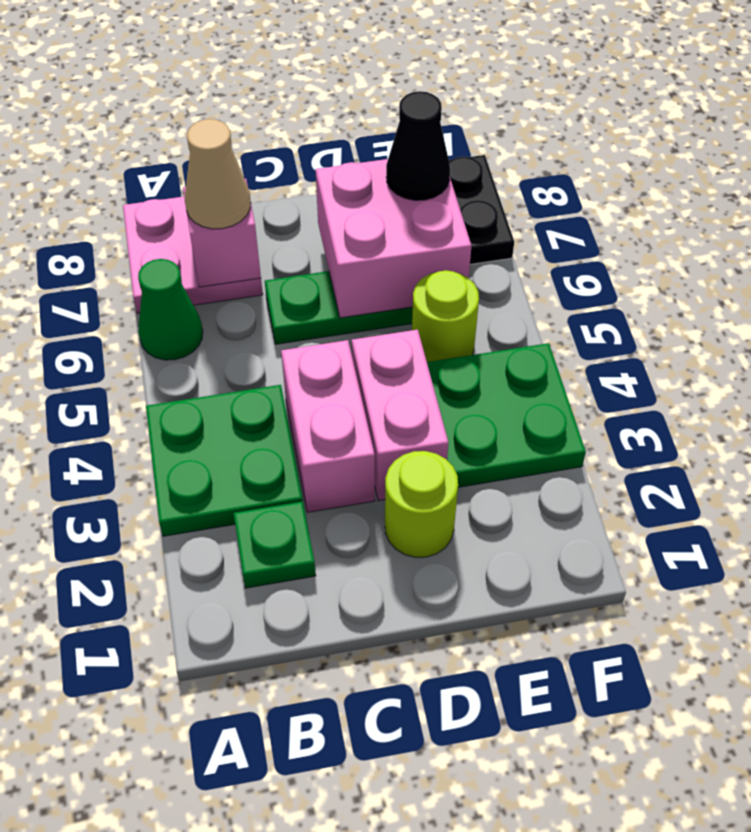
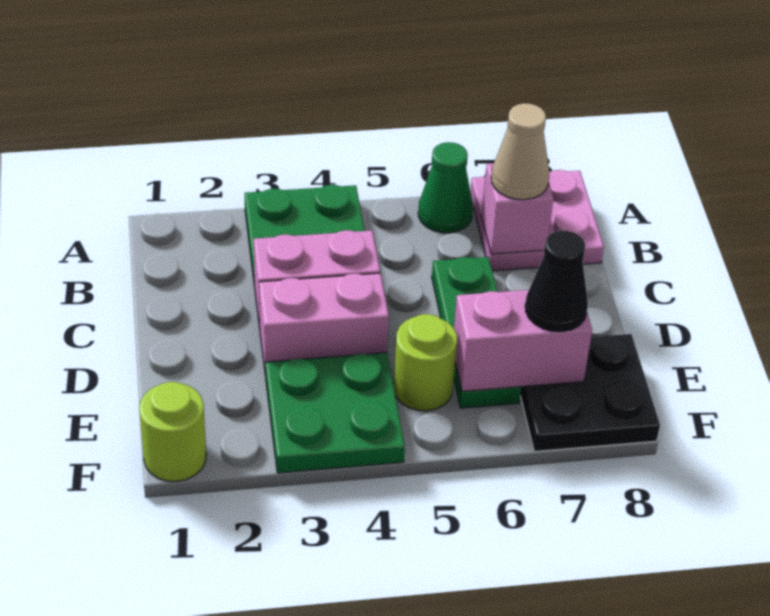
green plate B2 level 1 -> none
lime round brick D2 level 1 -> lime round brick F1 level 1
pink brick D6:E7 level 2 -> pink brick E6:E7 level 2

